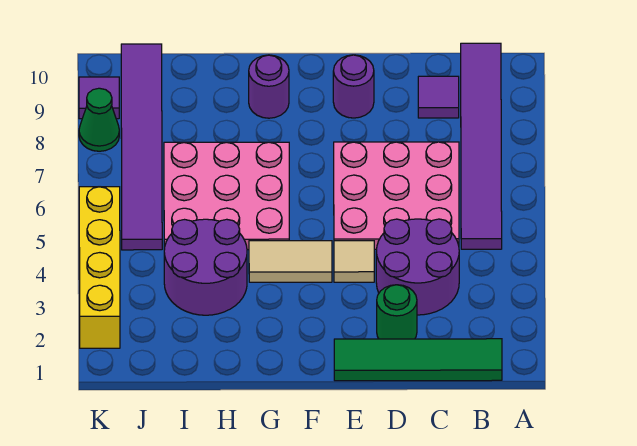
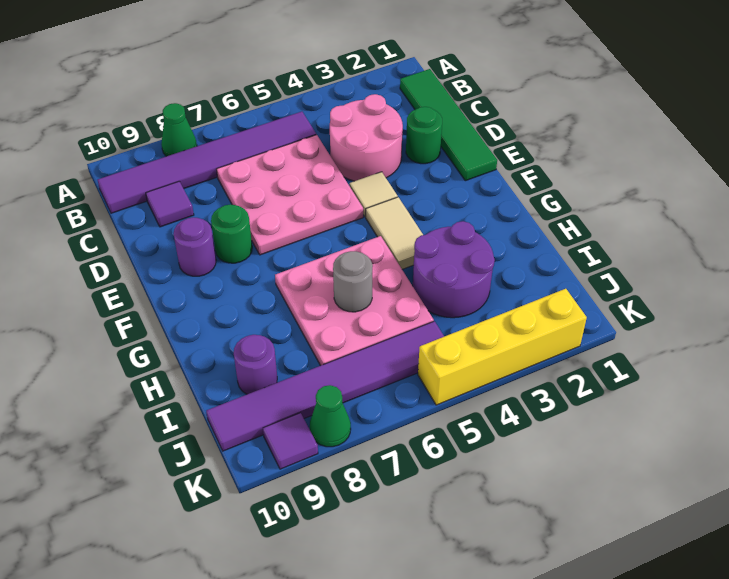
none -> green cone A8 level 1
purple round brick C3:D4 level 1 -> pink round brick C3:D4 level 1
none -> green round brick E8 level 1
purple round brick G9 level 1 -> purple round brick I9 level 1
none -> grey round brick H6 level 2

